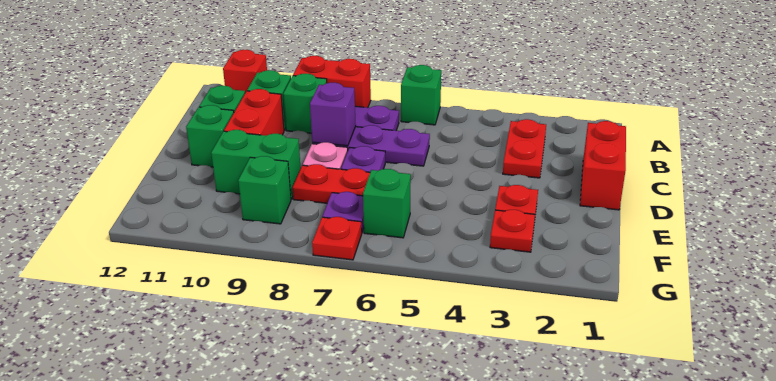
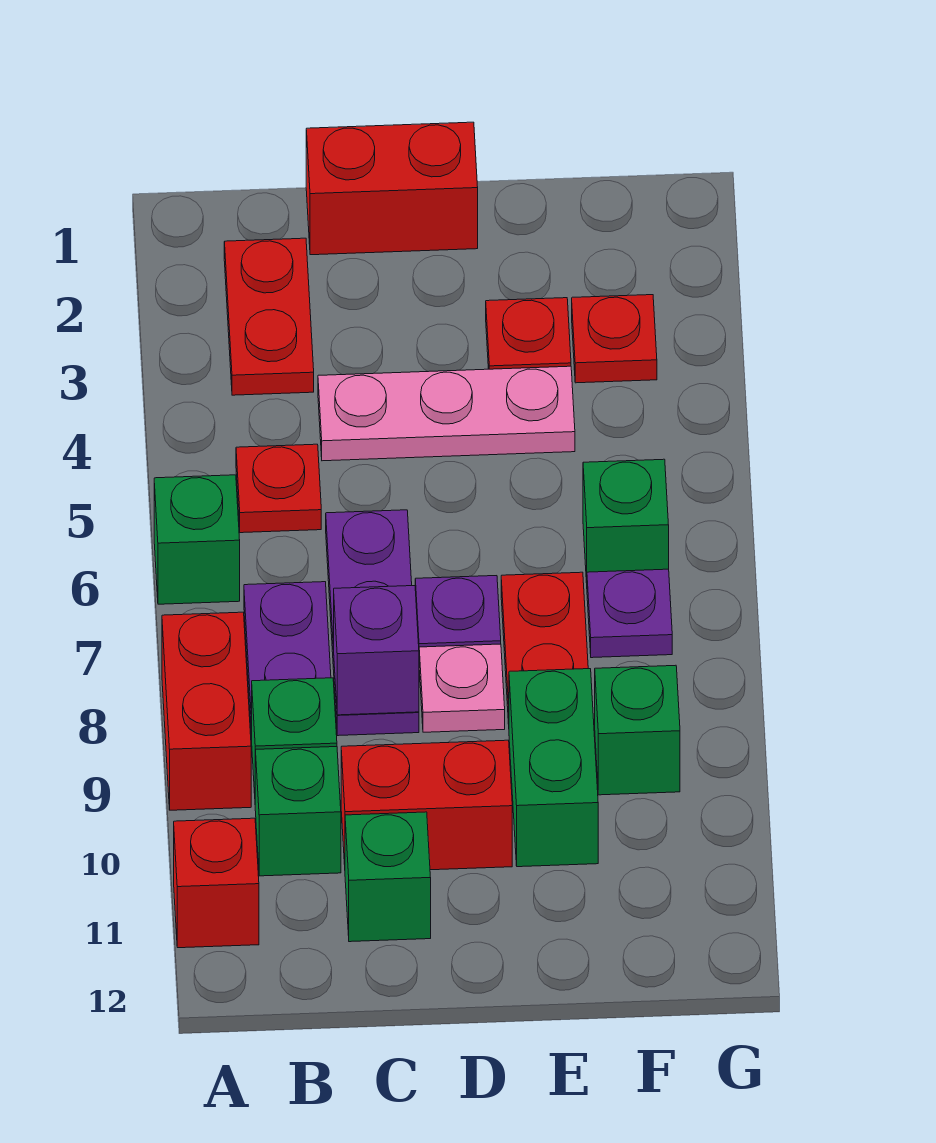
red plate B3:C3 level 1 -> red plate B2:B3 level 1
none -> pink plate C4:E4 level 1
green brick D11 level 1 -> none
red plate G7 level 1 -> red plate B5 level 1

